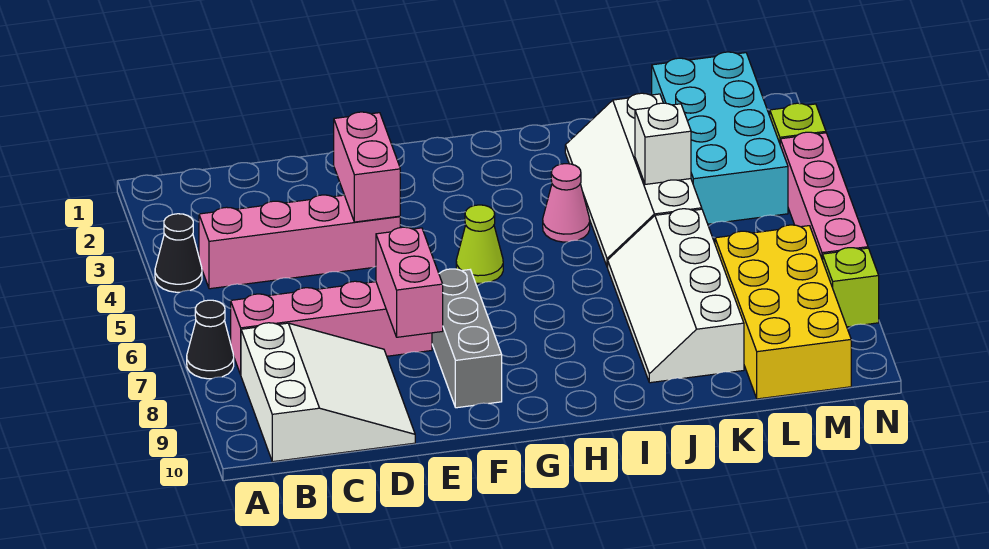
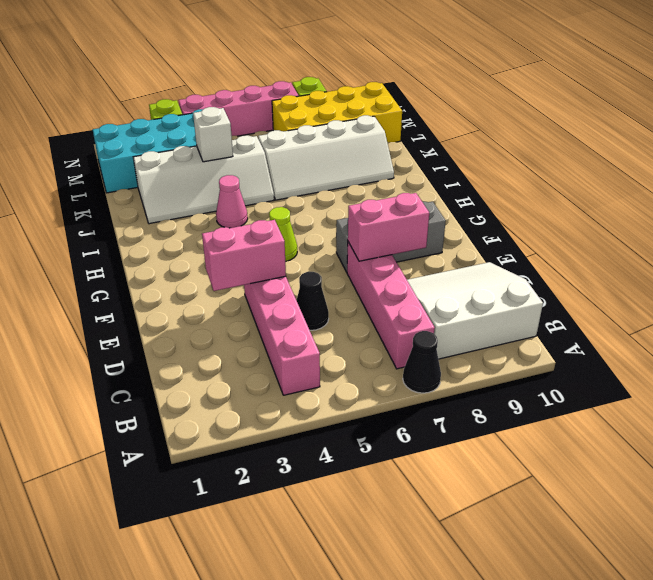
black cone A4 level 1 -> black cone D5 level 1

